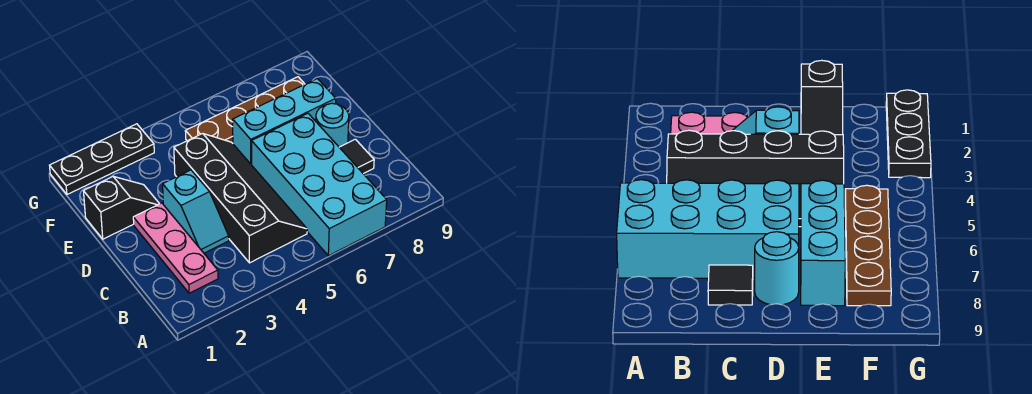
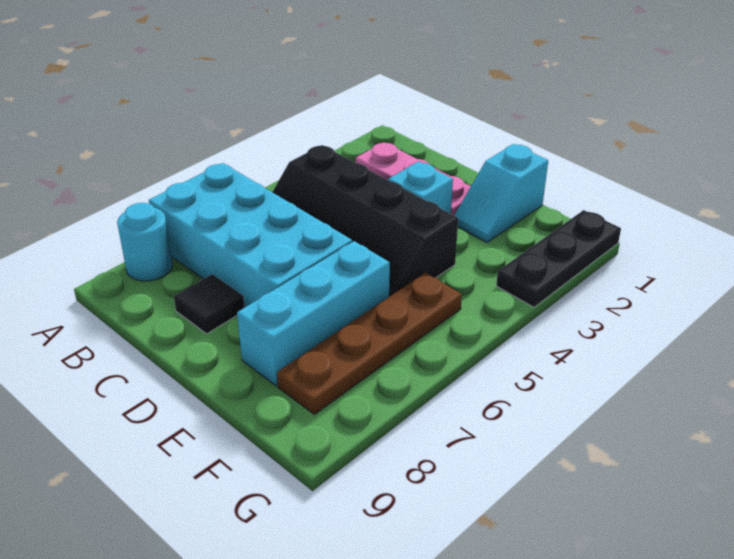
cyan round brick D8 level 1 -> cyan round brick A8 level 1
black slope E1:E2 level 1 top 1 -> cyan slope E1:E2 level 1 top 1

